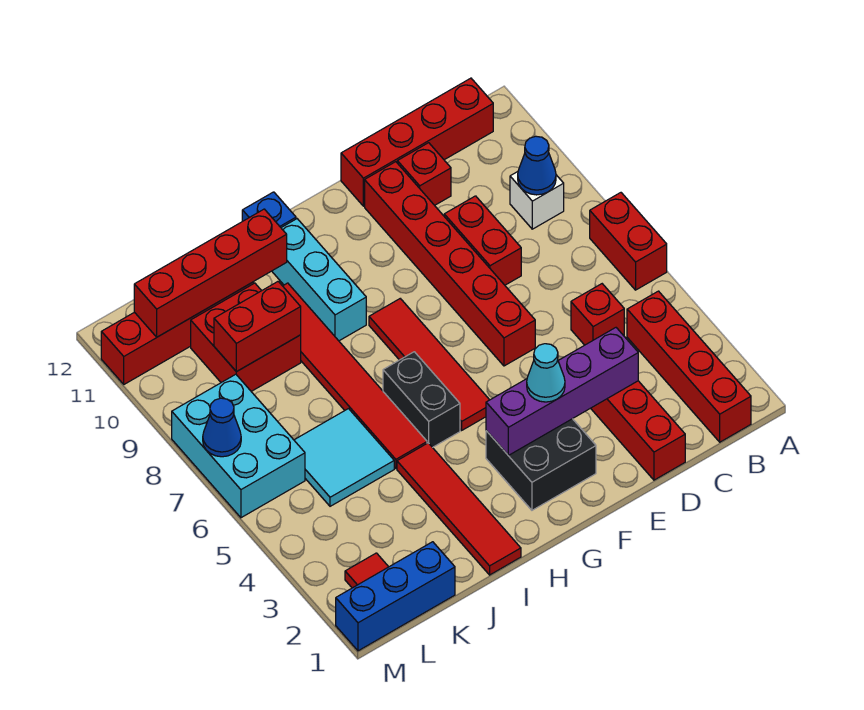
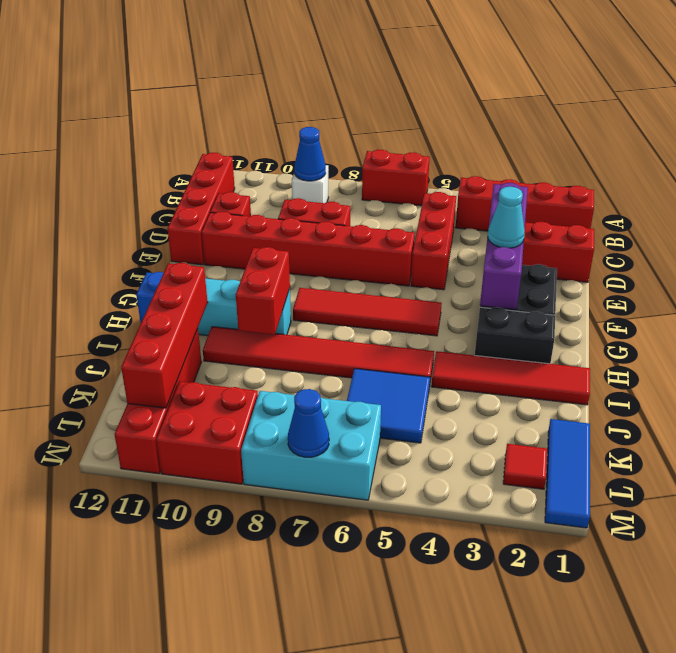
red brick C5 level 1 -> red brick C5:E5 level 1
black brick H5:H6 level 1 -> black brick H2:H3 level 1
cyan tile J5:K6 level 1 -> blue tile J5:K6 level 1
red brick J9:K10 level 1 -> red brick L9:M10 level 1
red brick J9:K9 level 2 -> red brick H9:I9 level 2
blue brick K1:M1 level 1 -> blue tile K1:M1 level 1

